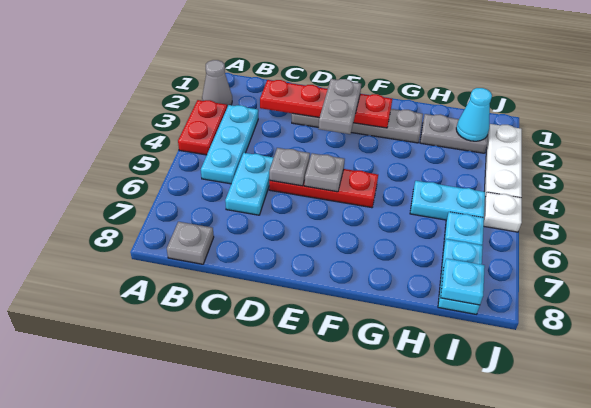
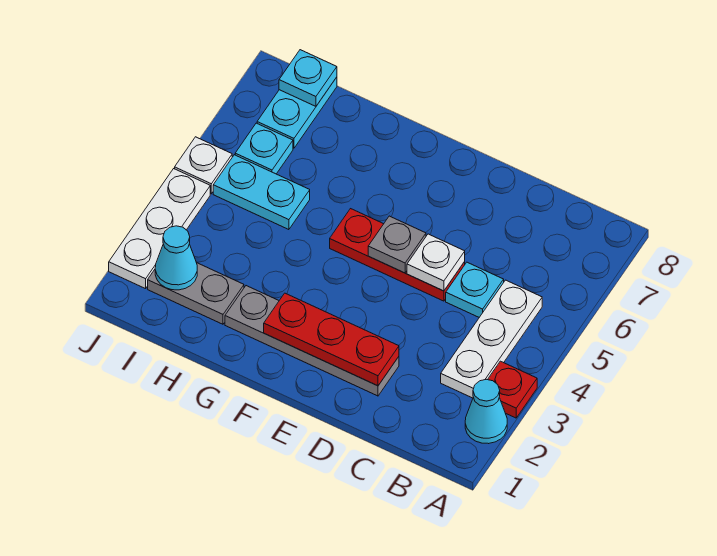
grey cone A2 level 1 -> cyan cone A2 level 1
red plate A3:A4 level 1 -> red plate A3 level 1
cyan plate B3:B5 level 1 -> white plate B3:B5 level 1
grey plate B8 level 1 -> none
red plate C2:F2 level 2 -> red plate D2:F2 level 2
cyan plate C5:C6 level 1 -> cyan plate C5 level 1
grey plate D5 level 2 -> white plate D5 level 2
grey plate E2:E3 level 3 -> none

